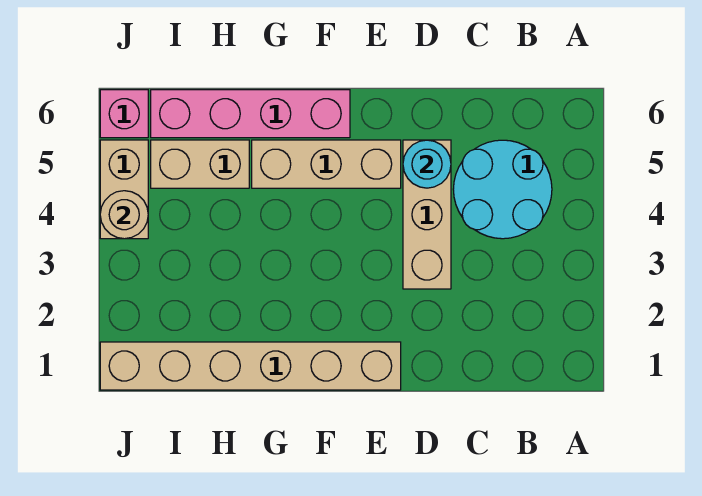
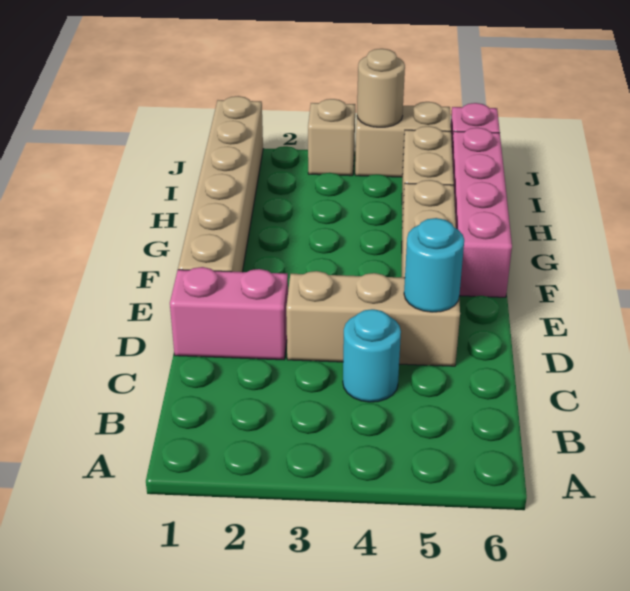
cyan round brick B4:C5 level 1 -> cyan round brick C4 level 1
none -> pink brick D1:D2 level 1
none -> tan brick J3 level 1

